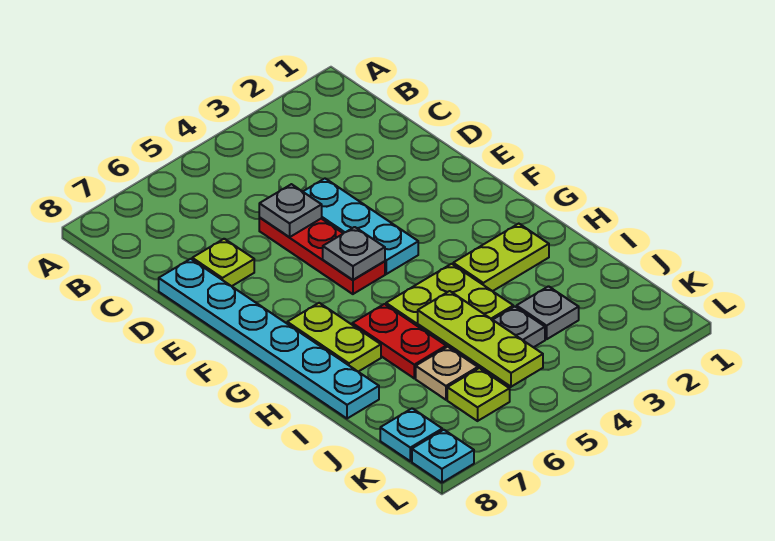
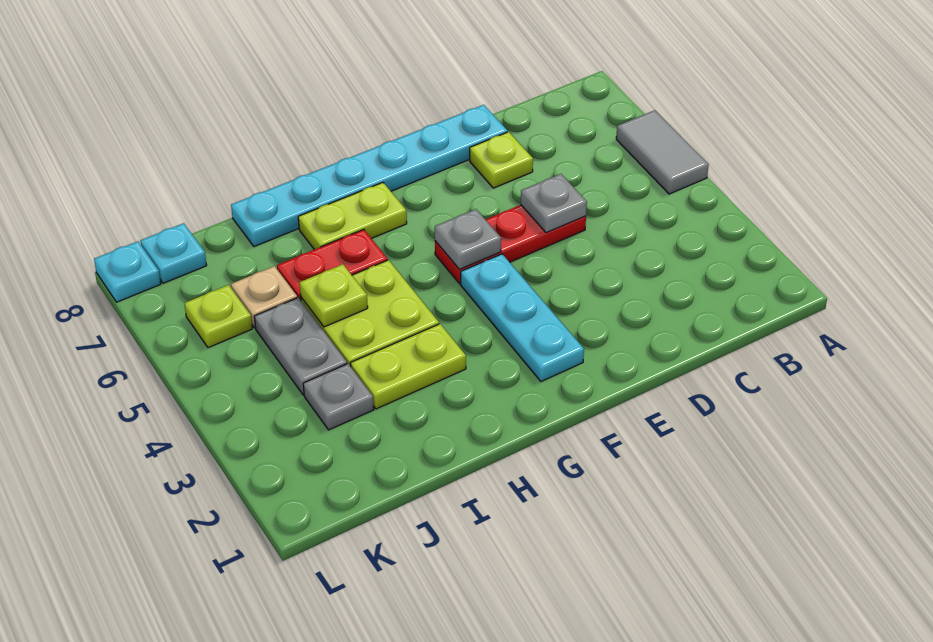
none -> grey tile A5:A6 level 1
cyan plate D4:F4 level 1 -> cyan plate F2:F4 level 1
lime plate H2:H3 level 1 -> lime plate H3:I3 level 1
lime plate I5:K5 level 2 -> lime plate I5 level 2

